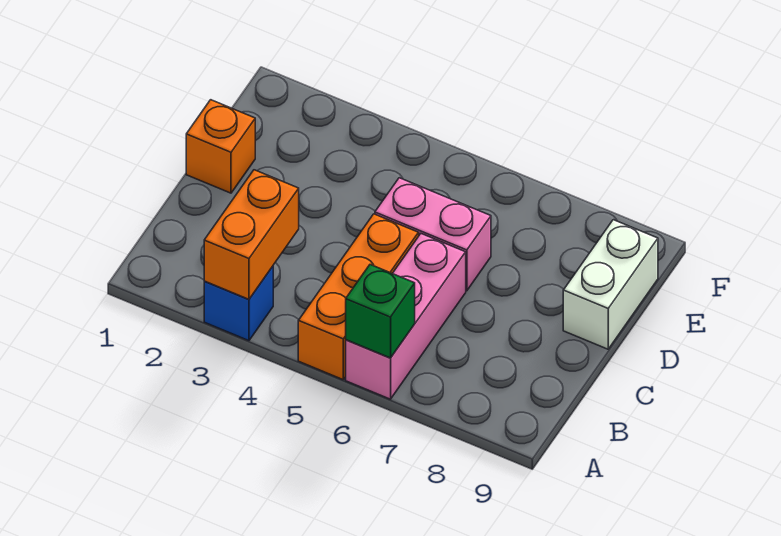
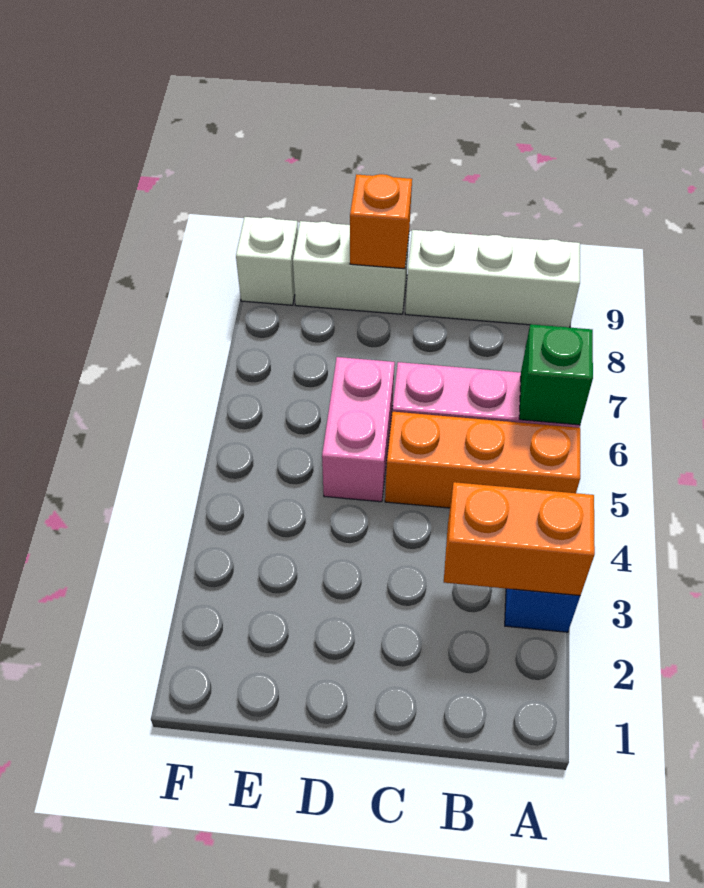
none -> white brick A9:C9 level 1
orange brick D1 level 1 -> orange brick D9 level 2
none -> white brick F9 level 1

